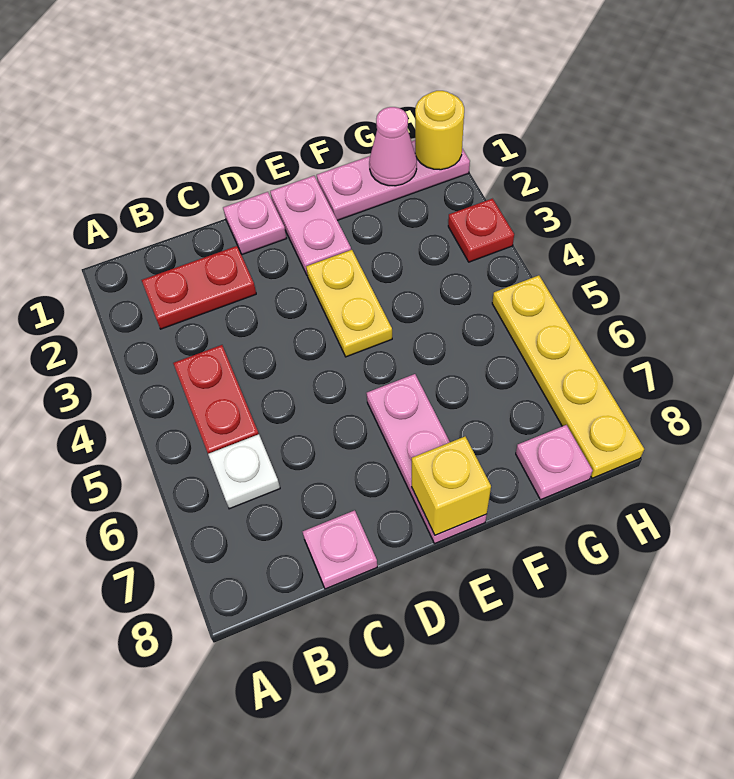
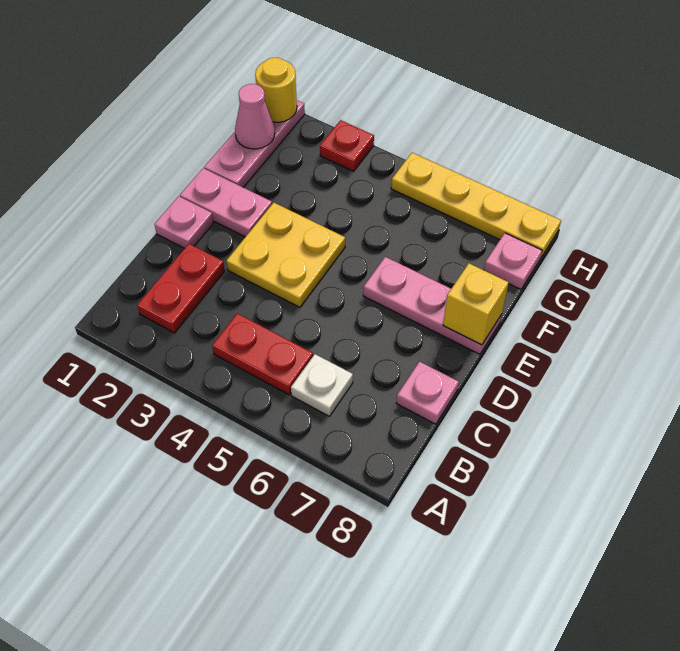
yellow plate E3:E4 level 1 -> yellow plate D3:E4 level 1

